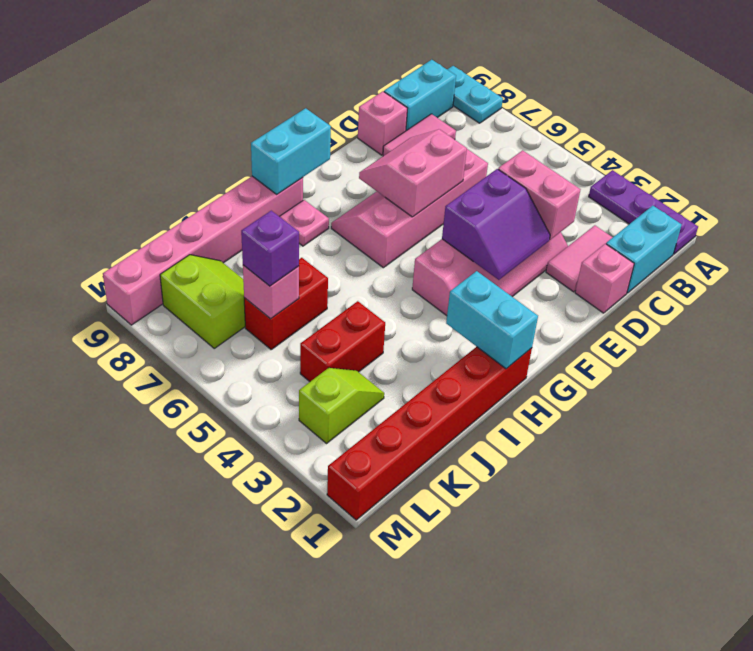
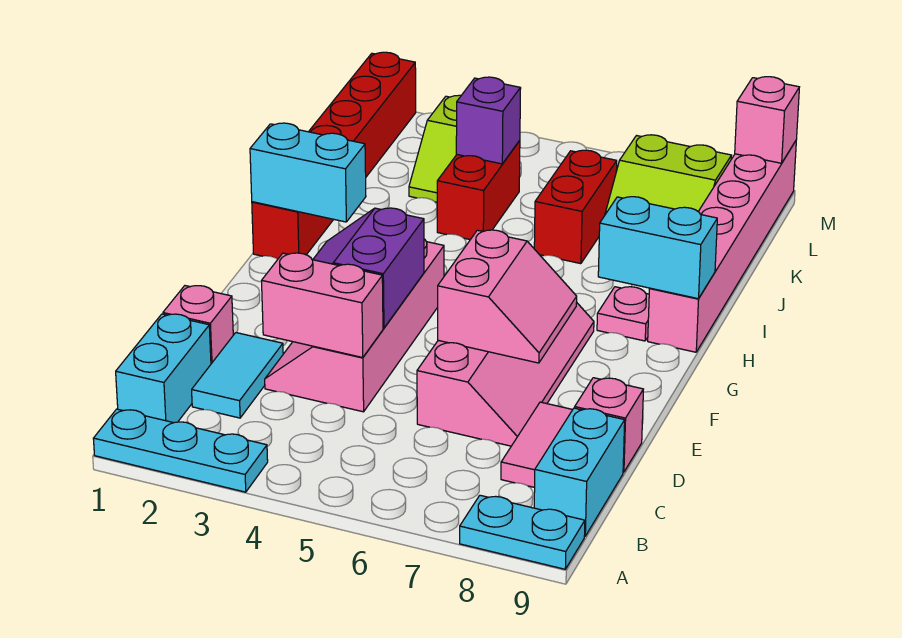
purple plate A1:A3 level 1 -> cyan plate A1:A3 level 1
pink tile C2:D2 level 1 -> cyan tile C2:D2 level 1
cyan brick G9:H9 level 2 -> cyan brick H8:H9 level 2
pink brick K6 level 2 -> pink brick M9 level 2
purple brick K6 level 3 -> purple brick K4 level 2

